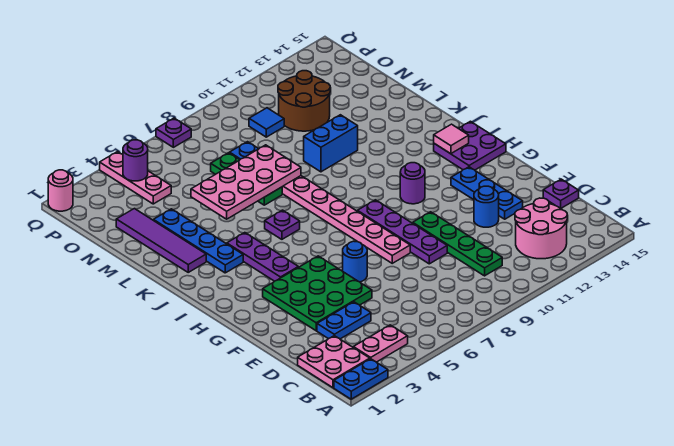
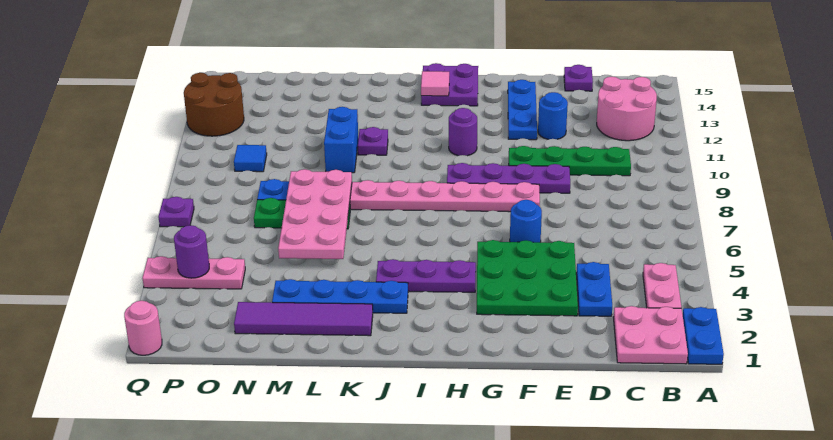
blue plate E13:G13 level 1 -> blue plate F12:F14 level 1
purple plate J6 level 1 -> purple plate K11 level 1
brown round brick N11:O12 level 1 -> brown round brick P12:Q13 level 1

